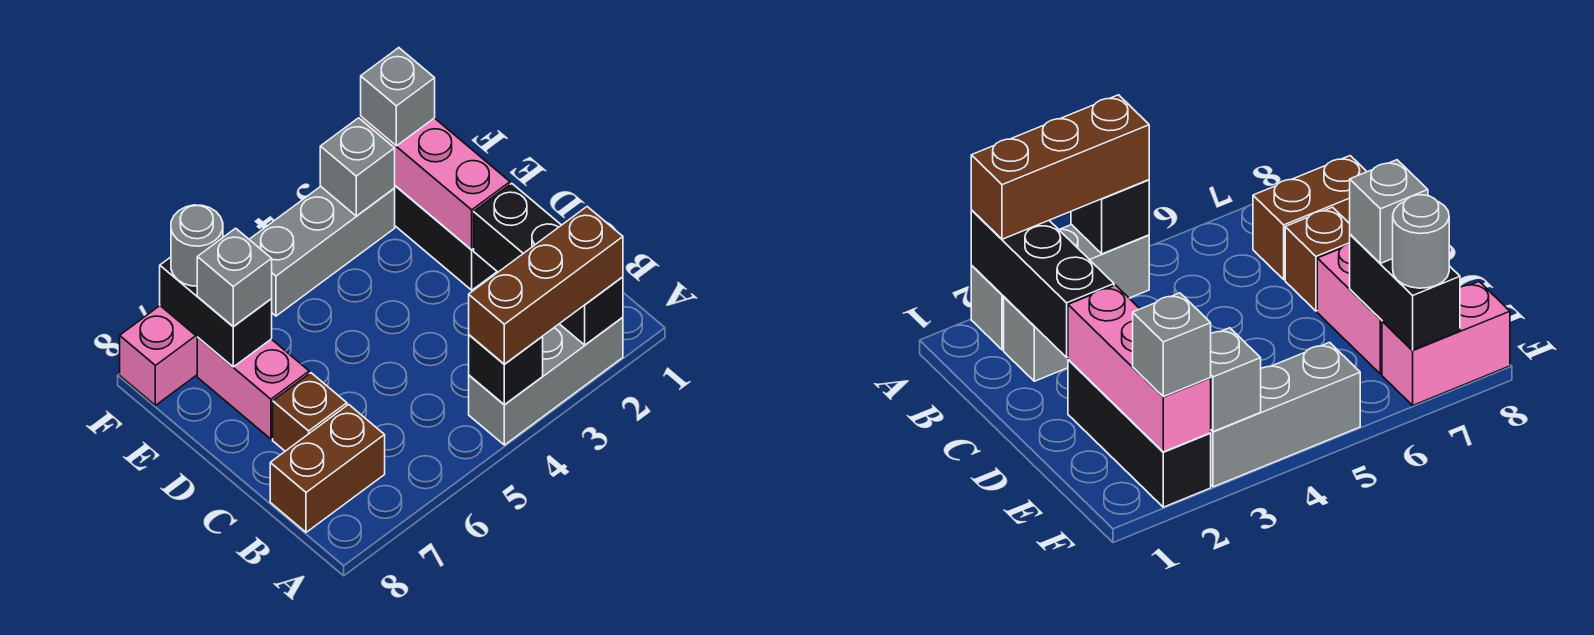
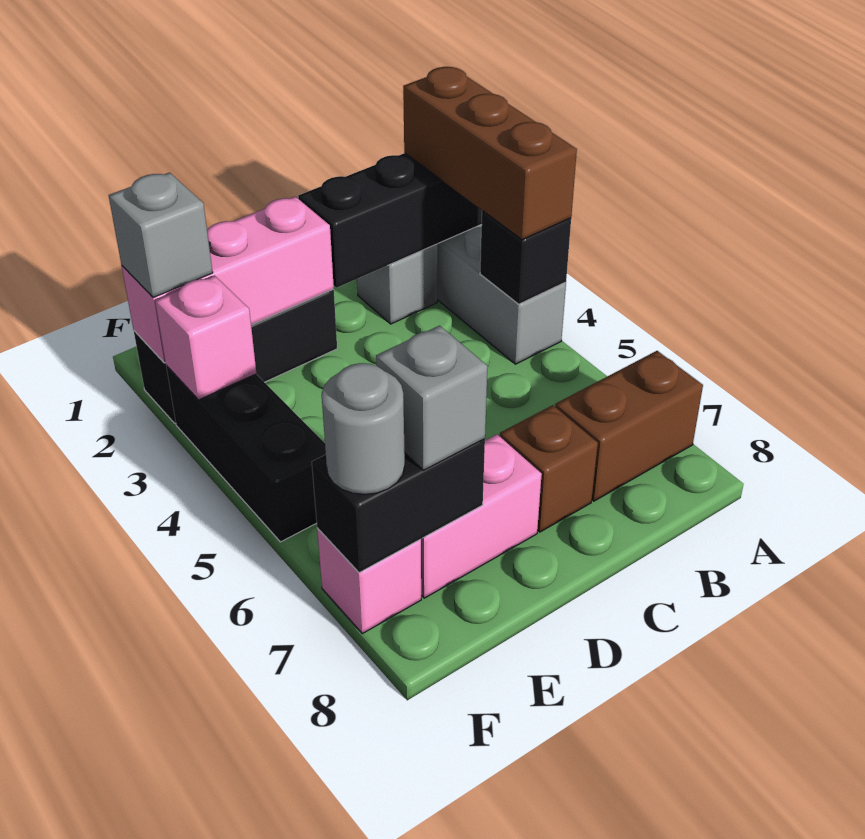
brown brick B7:B8 level 1 -> brown brick A7:B7 level 1
grey brick F3:F5 level 1 -> black brick F3:F5 level 1
grey brick F3 level 2 -> pink brick F3 level 2
pink brick F7:F8 level 1 -> pink brick F7 level 1

